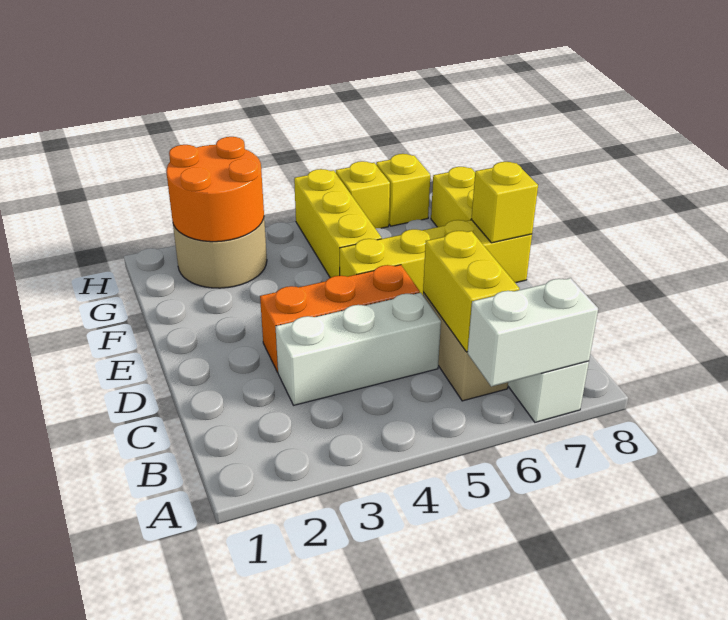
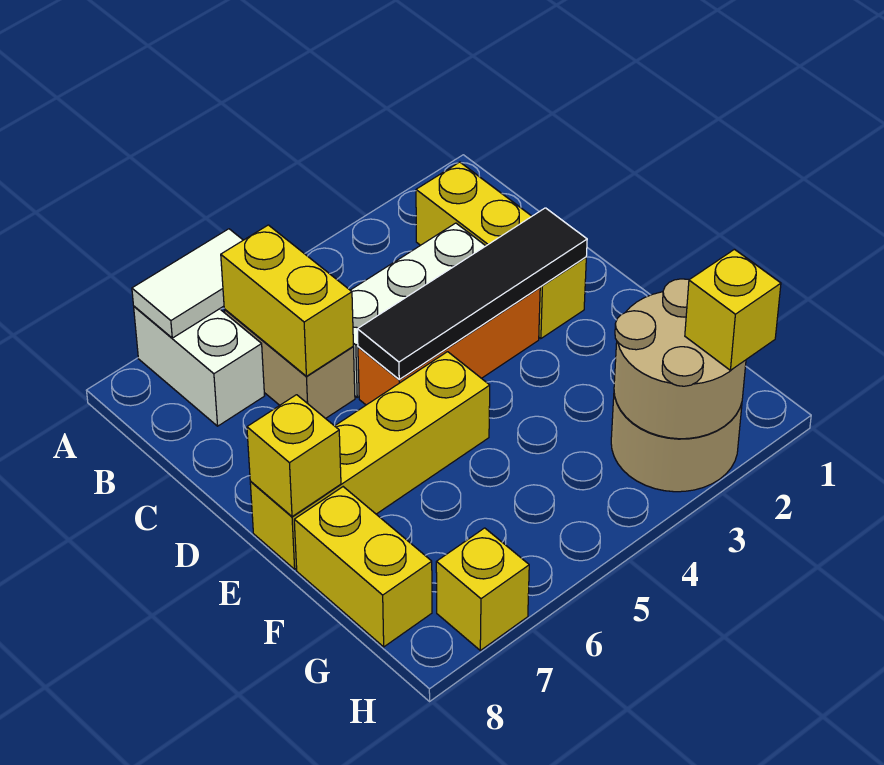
white brick A6:A7 level 2 -> white tile A6:A7 level 2
none -> black tile D2:D5 level 2
yellow brick F5:H5 level 1 -> yellow brick B2:D2 level 1
orange round brick G2:H3 level 2 -> tan round brick G2:H3 level 2
yellow brick H6 level 1 -> yellow brick H2 level 3

